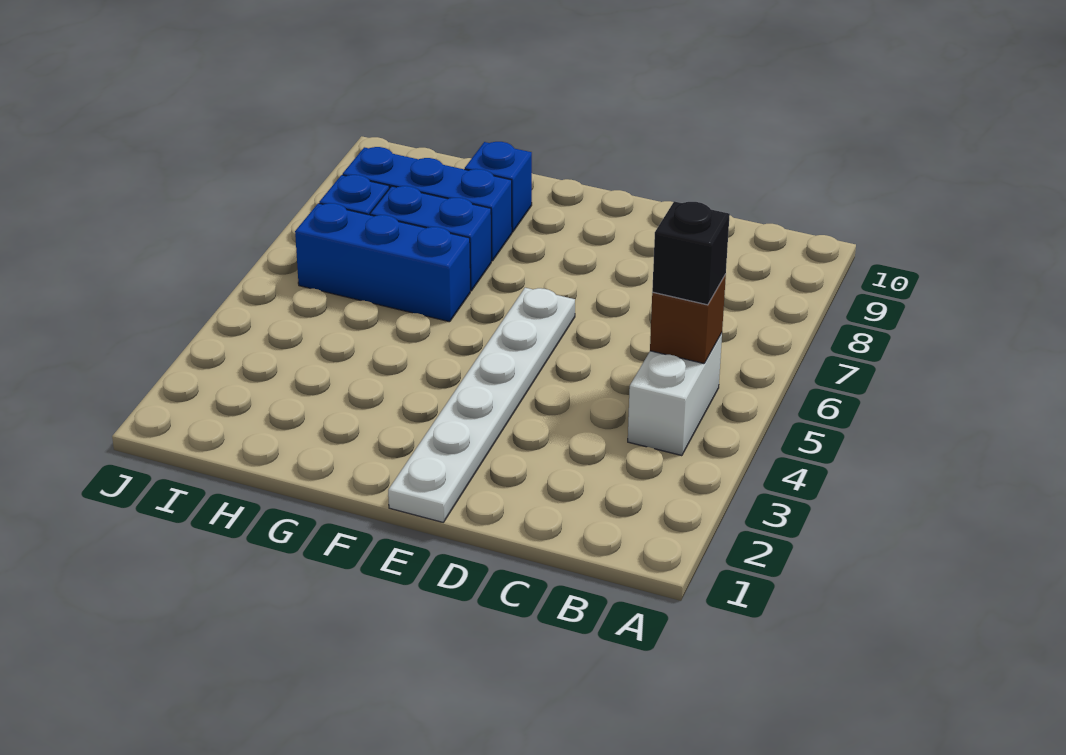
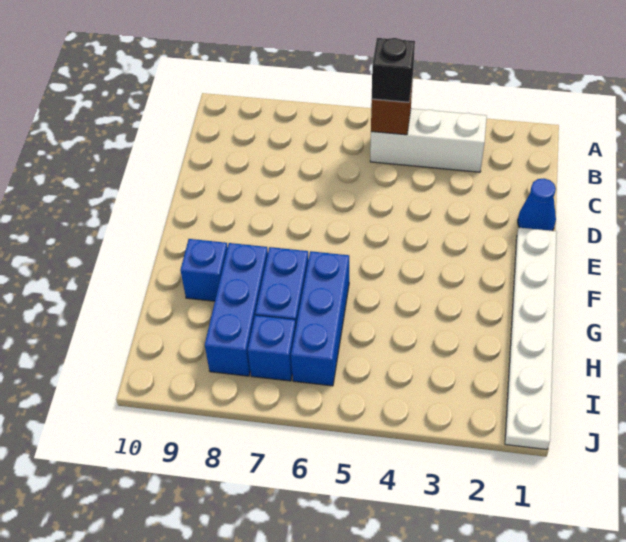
white brick B4:B5 level 1 -> white brick B3:B5 level 1
none -> blue cone D1 level 1
white plate E1:E6 level 1 -> white plate E1:J1 level 1

